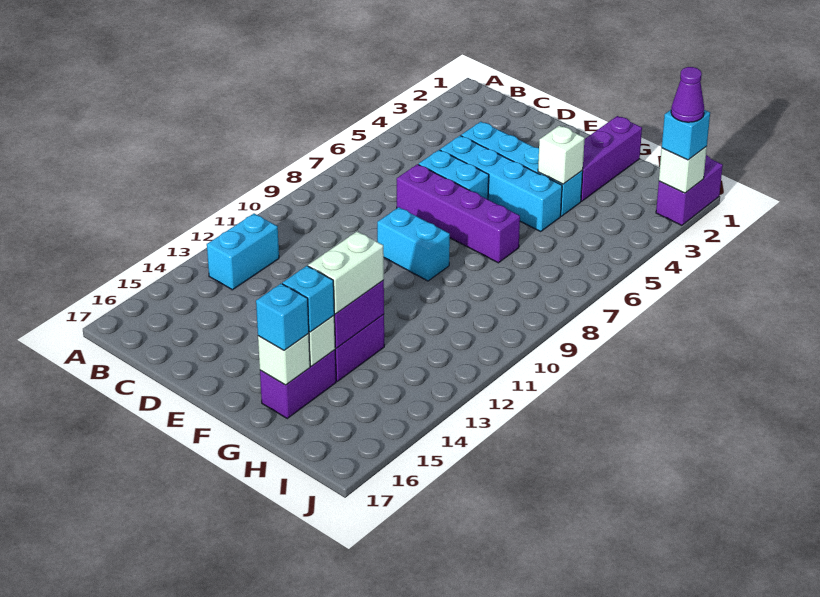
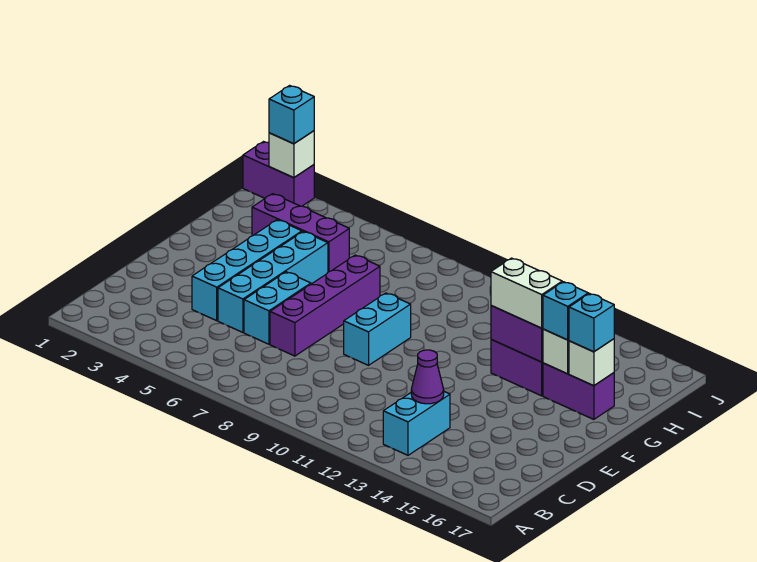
cyan brick B12:B13 level 1 -> cyan brick B13:C13 level 1
purple brick G1:G3 level 1 -> purple brick H3:H5 level 1
white brick G4 level 2 -> none
purple cone J2 level 4 -> purple cone C13 level 2

